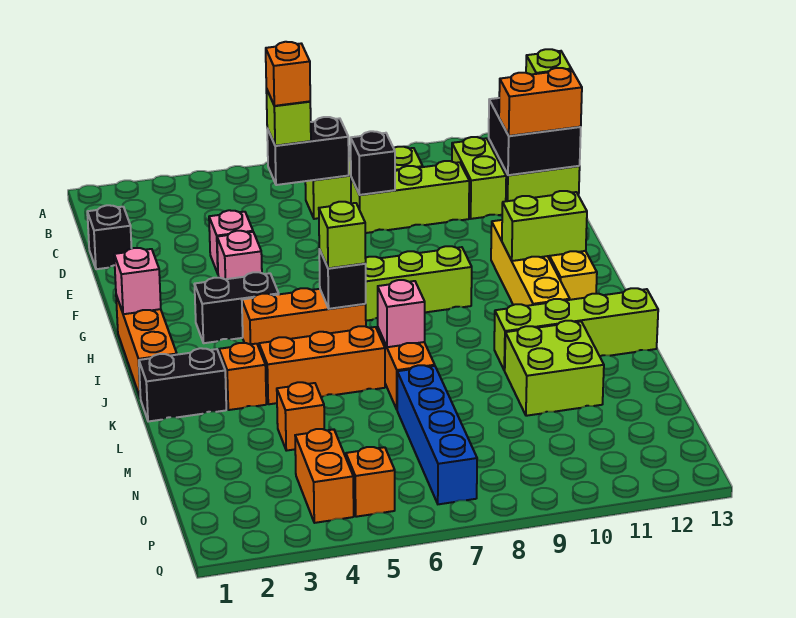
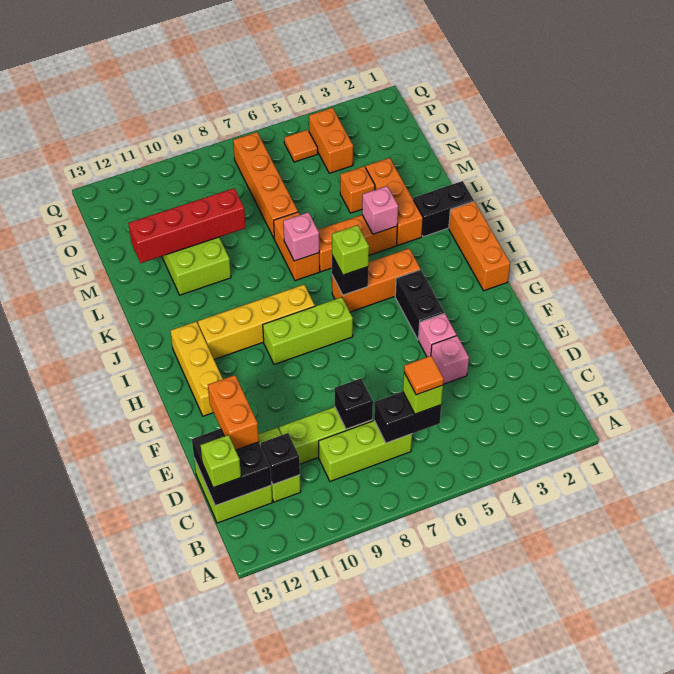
orange brick C6 level 4 -> orange tile C6 level 4
black brick D1 level 1 -> black brick C11 level 2
orange brick D12:D13 level 3 -> orange brick D12:E12 level 3
yellow brick G11:J11 level 1 -> yellow brick I8:I11 level 1
pink brick H1 level 2 -> pink brick K4 level 2
black brick H3:H4 level 1 -> black brick G4:H4 level 1
lime brick H11:H12 level 2 -> none
orange brick K3 level 1 -> orange brick K3:M3 level 1
lime brick K10:K13 level 1 -> none
blue brick M7:P7 level 1 -> orange brick M7:P7 level 1
none -> red brick M9:M12 level 2
orange brick P5 level 1 -> orange tile P5 level 1

